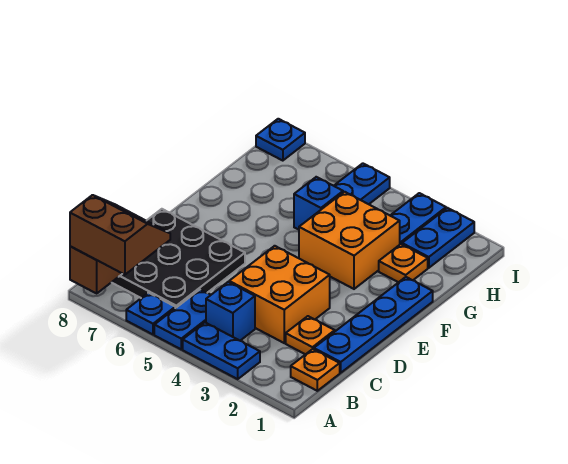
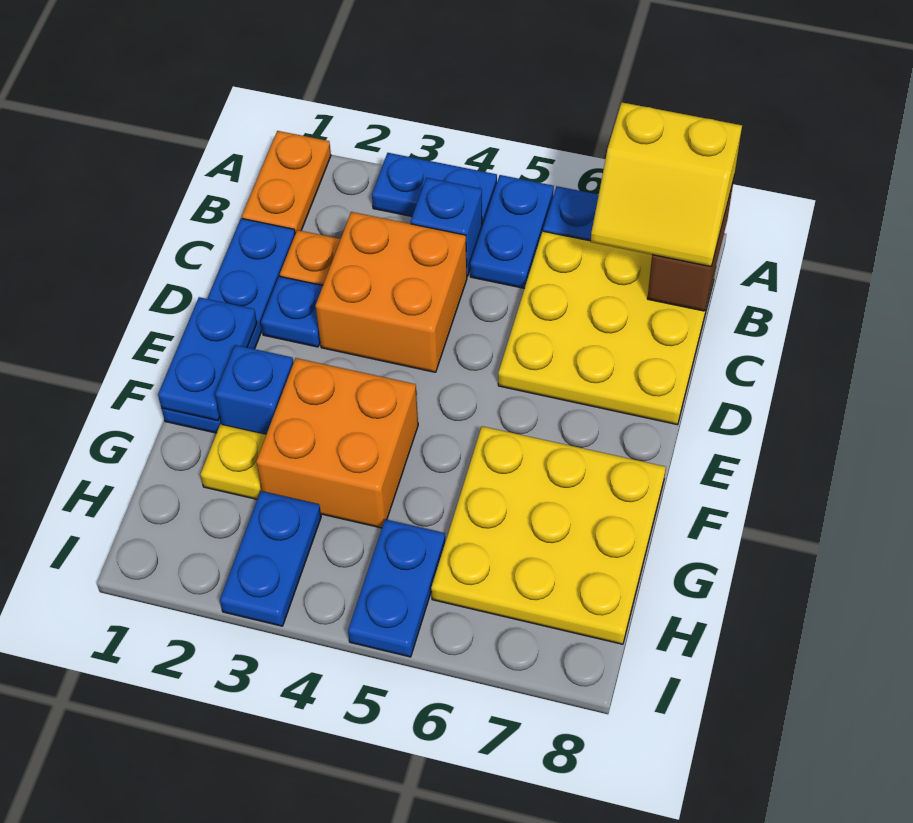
brown slope A7:B8 level 3 top A -> yellow slope A7:B8 level 3 top A
orange plate B1 level 1 -> orange plate A1:B1 level 1
black plate B6:D8 level 1 -> yellow plate B6:D8 level 1
none -> yellow plate F6:H8 level 1
orange plate G2 level 1 -> yellow plate G2 level 1
blue brick G5 level 1 -> blue brick F2 level 1
blue plate H2:I2 level 1 -> blue plate E1:F1 level 2
blue plate I8 level 1 -> blue plate D2 level 1

